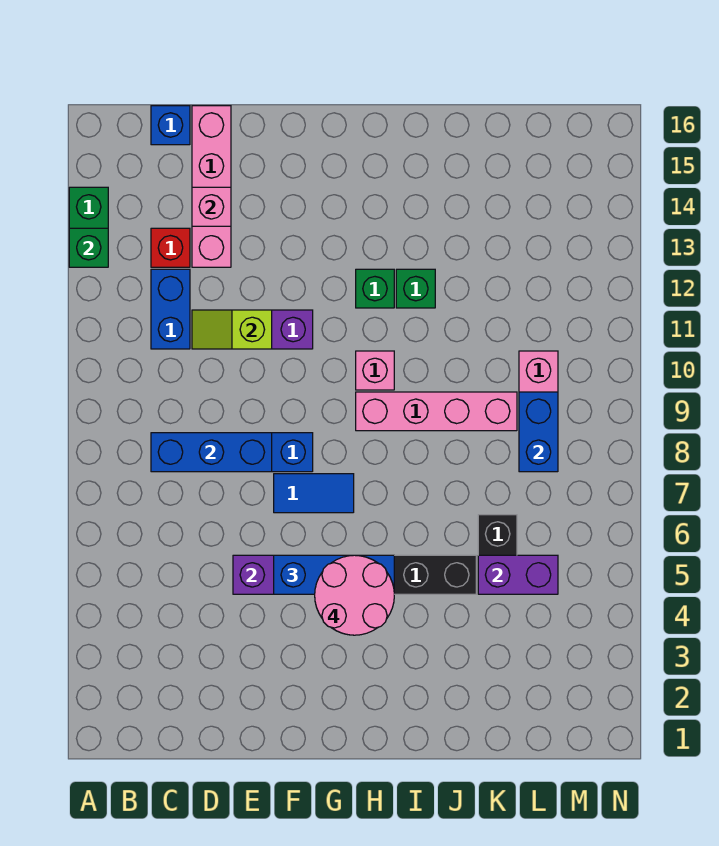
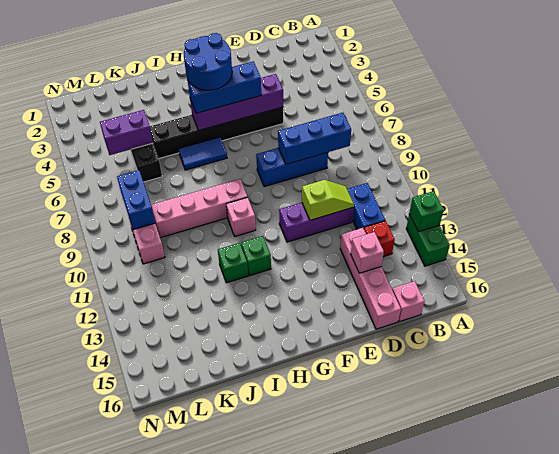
blue brick C16 level 1 -> pink brick C16 level 1
blue tile F7:G7 level 1 -> blue tile H6:I6 level 1
pink round brick G4:H5 level 4 -> blue round brick G4:H5 level 4

